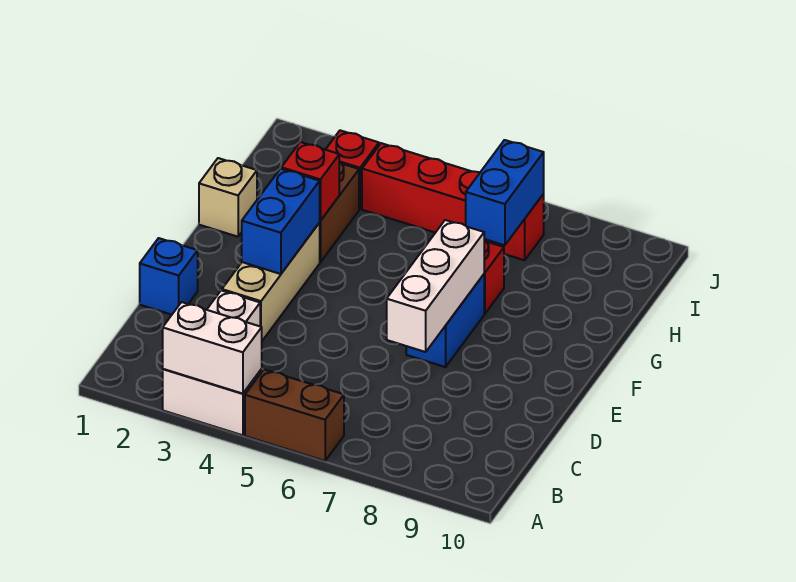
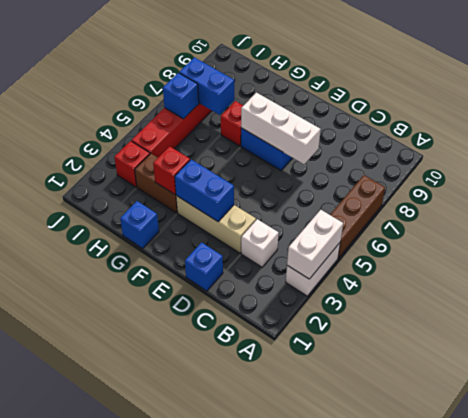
brown brick A5:A6 level 1 -> brown brick A5:A7 level 1
tan brick G1 level 1 -> blue brick G1 level 1
none -> blue brick I6 level 2

